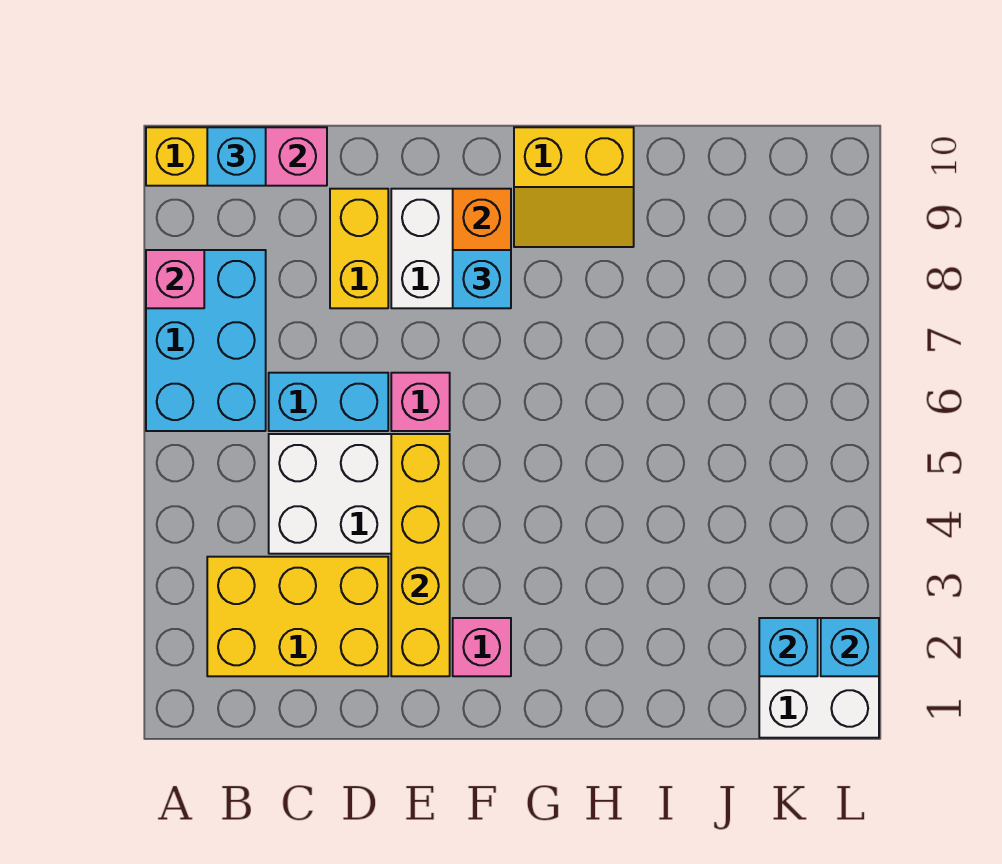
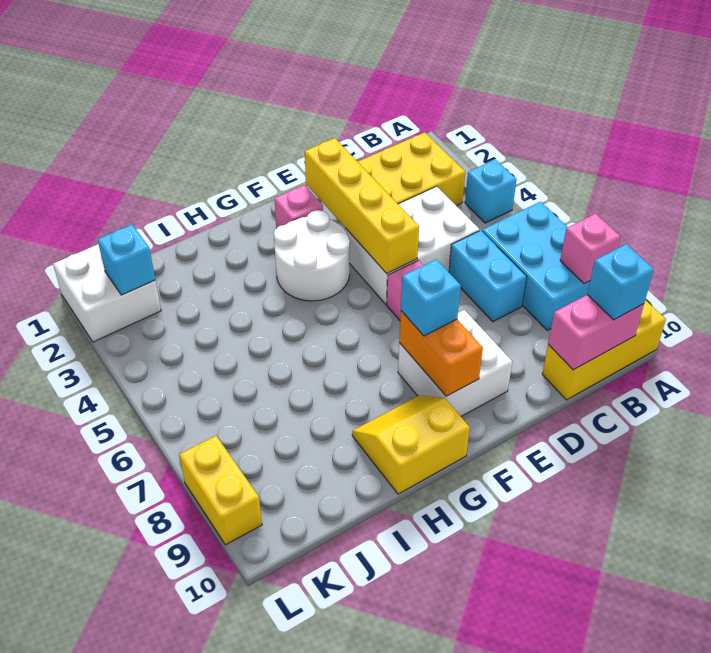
cyan brick C6:D6 level 1 -> cyan brick C6:C7 level 1
yellow brick D8:D9 level 1 -> yellow brick L8:L9 level 1
none -> white round brick F3:G4 level 1
cyan brick L2 level 2 -> cyan brick A4 level 1

